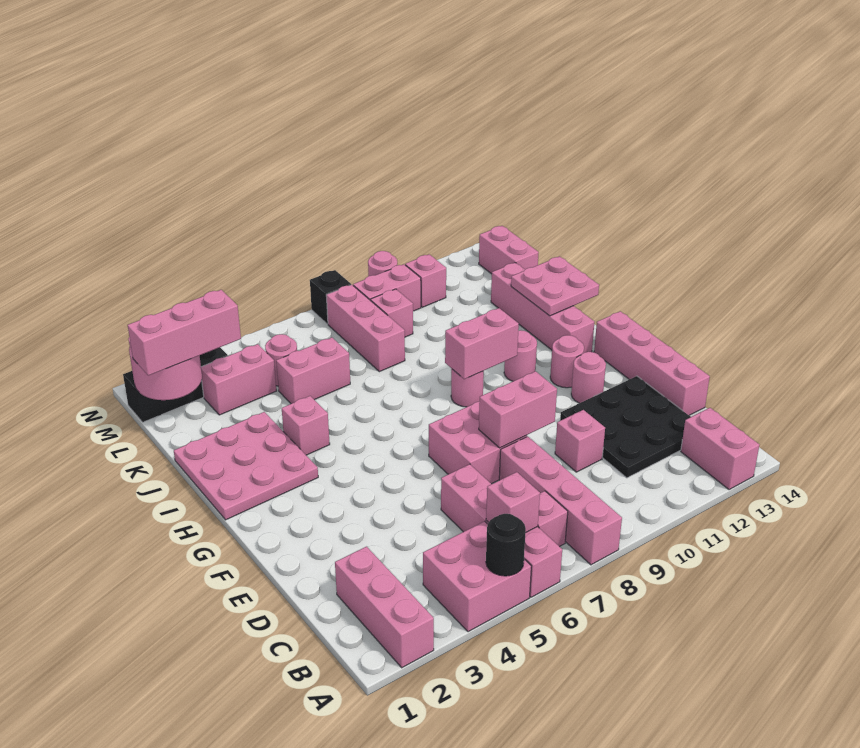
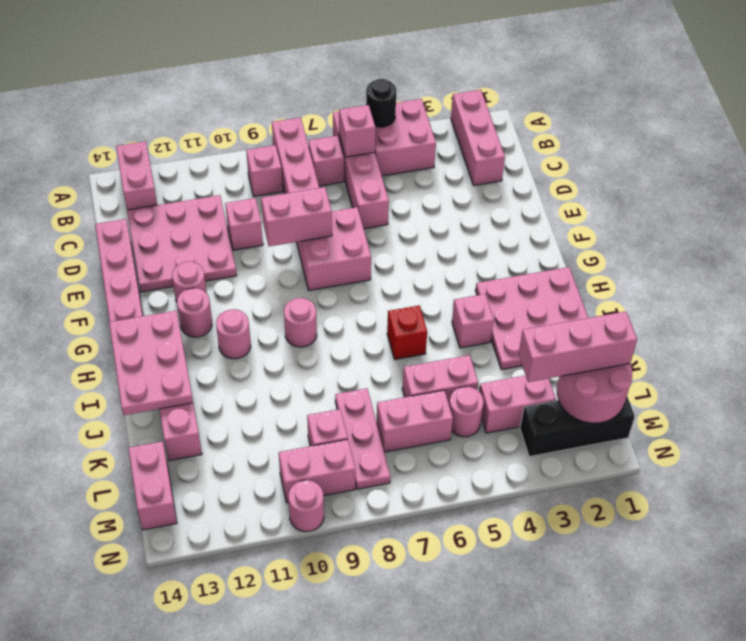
black plate C11:E13 level 1 -> pink plate C11:E13 level 1
pink brick H9:H10 level 2 -> pink brick L6:L7 level 1
none -> red brick I6 level 1
pink plate I13:J14 level 2 -> pink plate H13:J14 level 2
pink brick K8:M8 level 1 -> pink plate K8:M8 level 1
pink brick M11 level 1 -> pink brick B9 level 1
black brick N8 level 1 -> none

